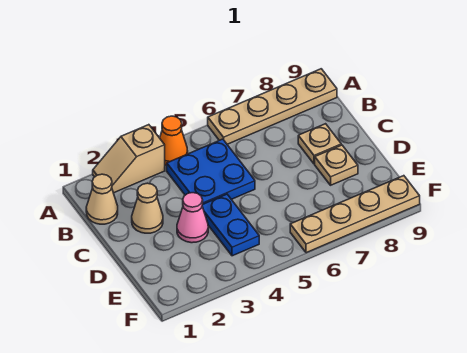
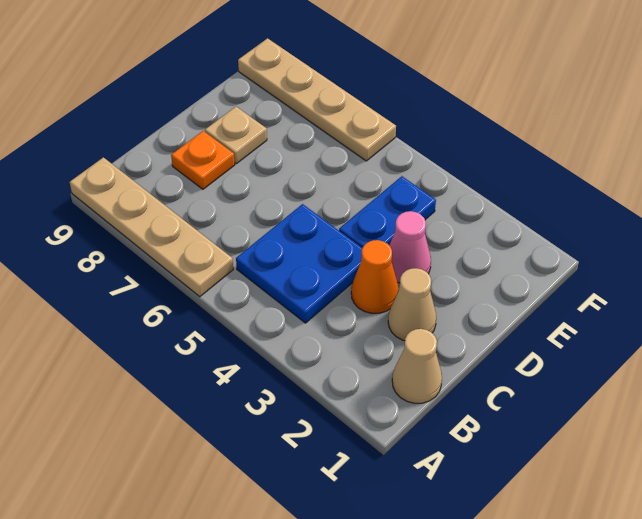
tan slope A2:A3 level 1 top 3 -> none
orange cone A4 level 1 -> orange cone C3 level 1
tan plate C8 level 1 -> orange plate C8 level 1

